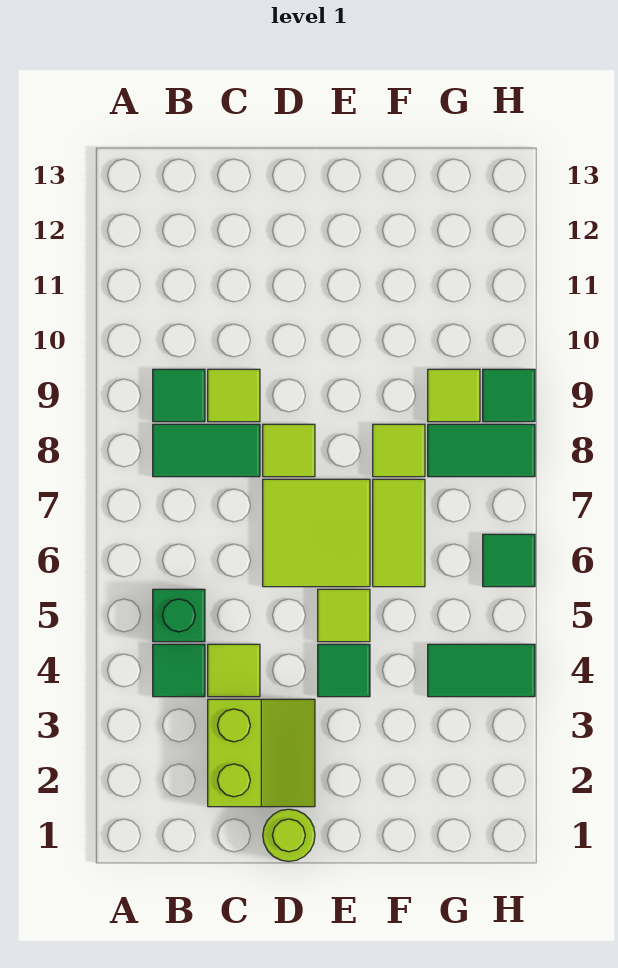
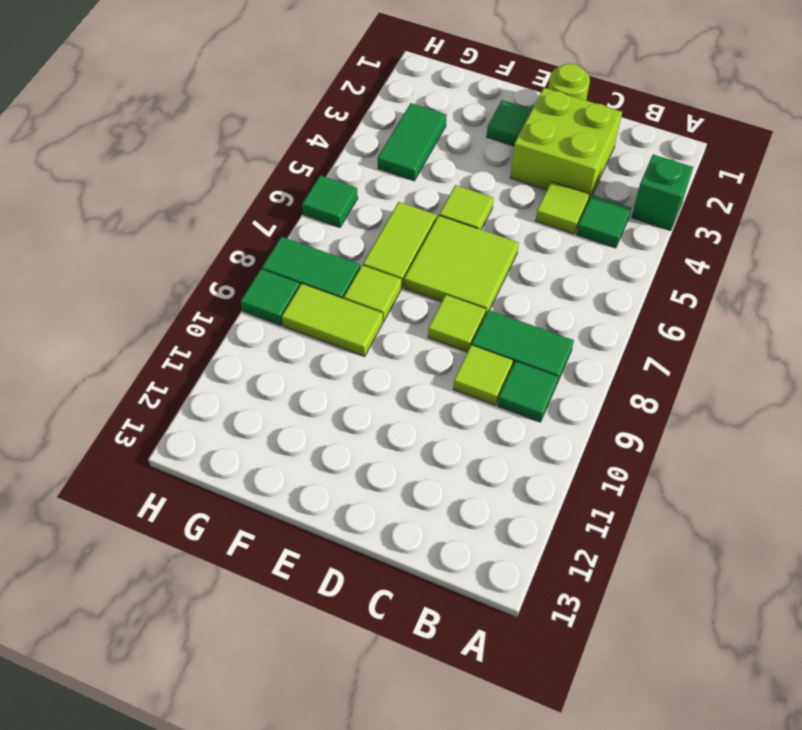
green brick B5 level 1 -> green brick A3 level 1
lime slope C2:D3 level 1 top C -> lime brick C2:D3 level 1
green tile E4 level 1 -> green tile E2 level 1
green tile G4:H4 level 1 -> green tile G3:G4 level 1
lime tile G9 level 1 -> lime tile F9:G9 level 1

